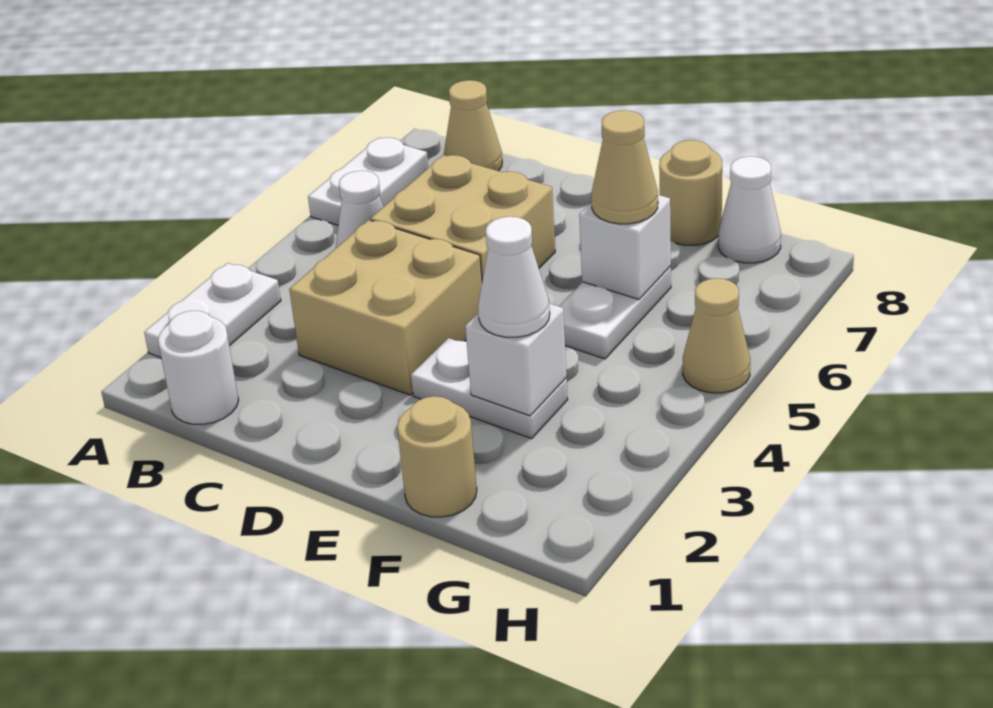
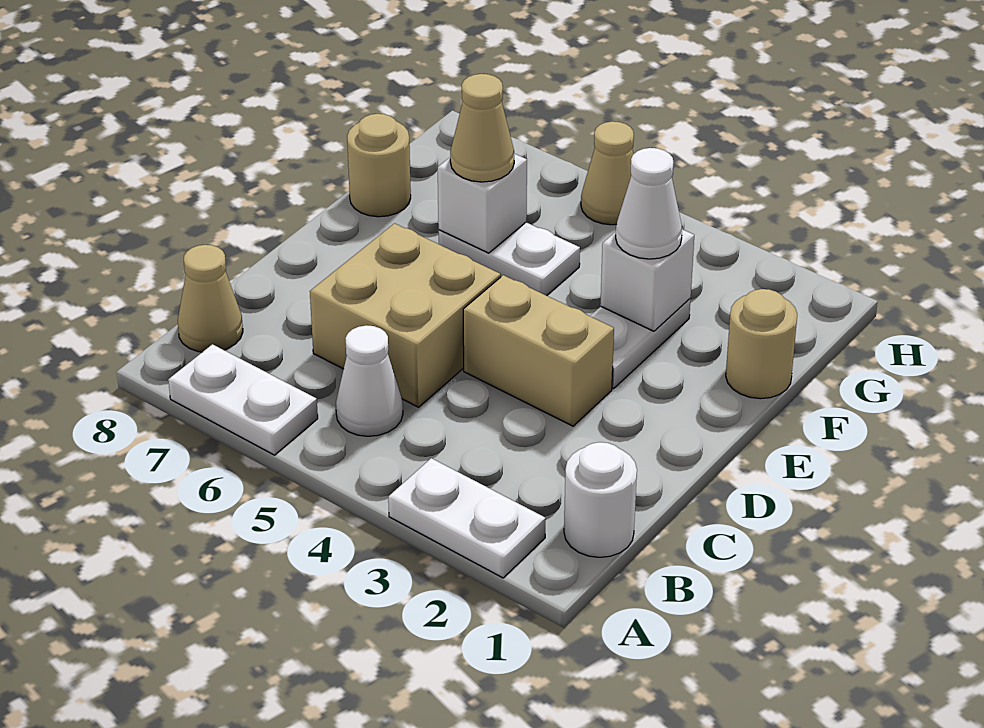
tan brick C3:D4 level 1 -> tan brick D3:D4 level 1
white cone G8 level 1 -> none

